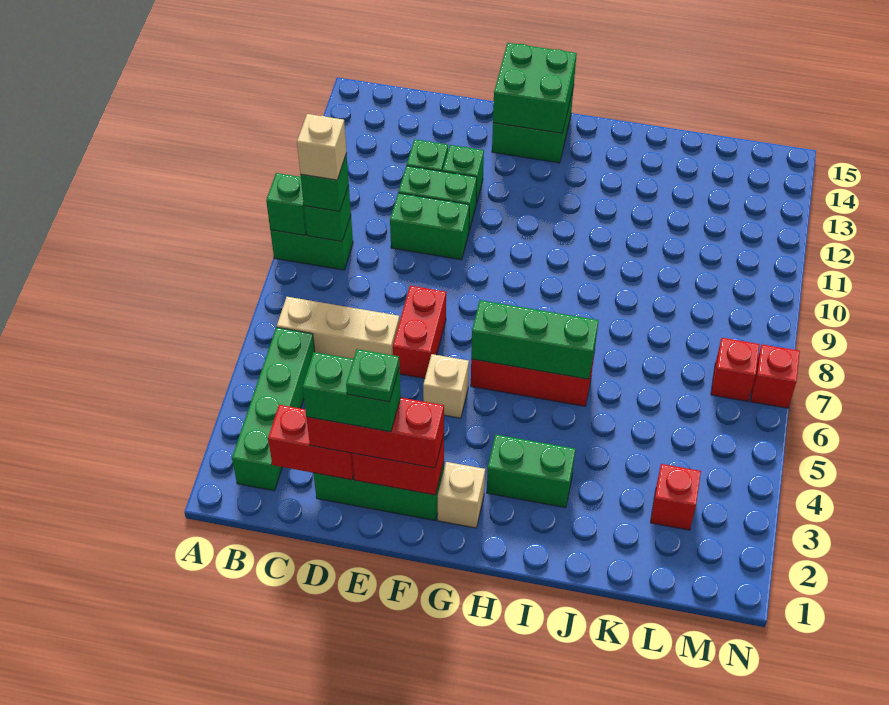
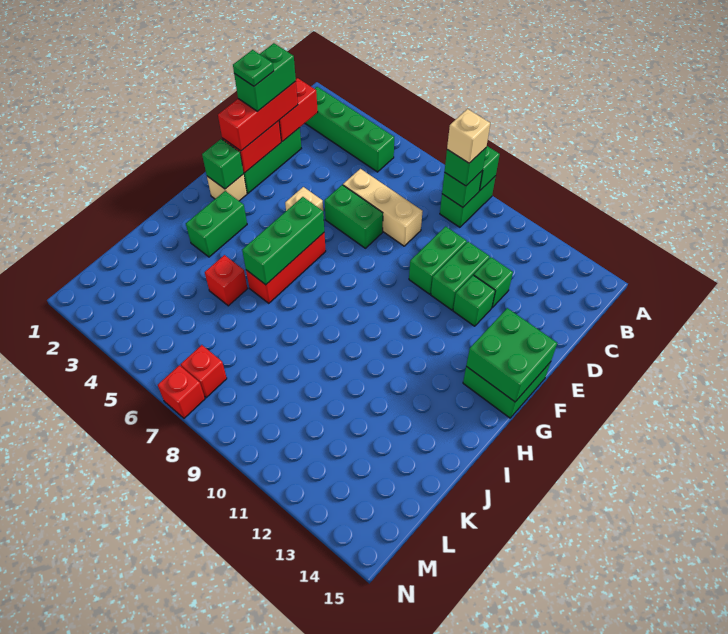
tan brick B6:D6 level 1 -> tan brick D6:D8 level 1
red brick E6:E7 level 1 -> green brick E6:E7 level 1
none -> green brick G2 level 2
red brick L3 level 1 -> red brick J5 level 1

